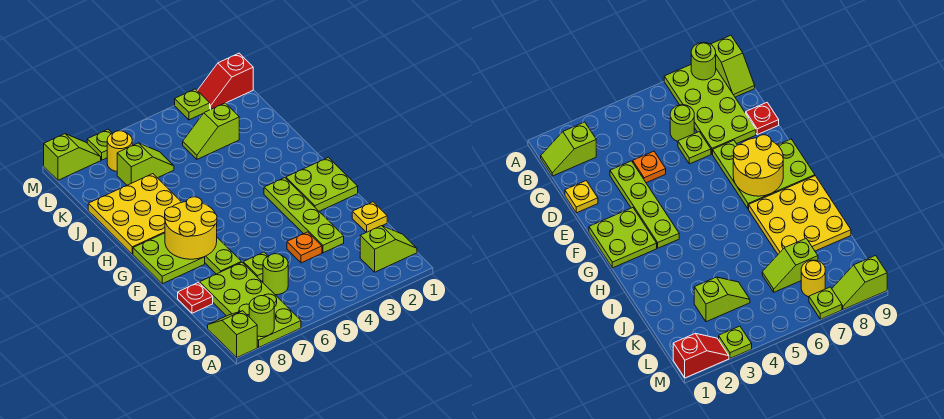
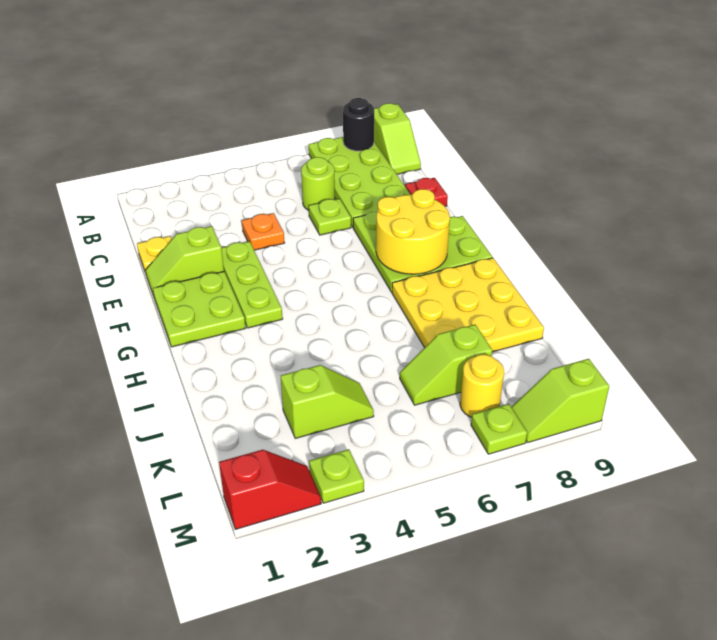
lime round brick A8 level 2 -> black round brick A8 level 2
lime slope B1:B2 level 1 top 2 -> lime slope E1:E2 level 1 top 2
lime plate D3:G3 level 1 -> lime plate E3:G3 level 1

